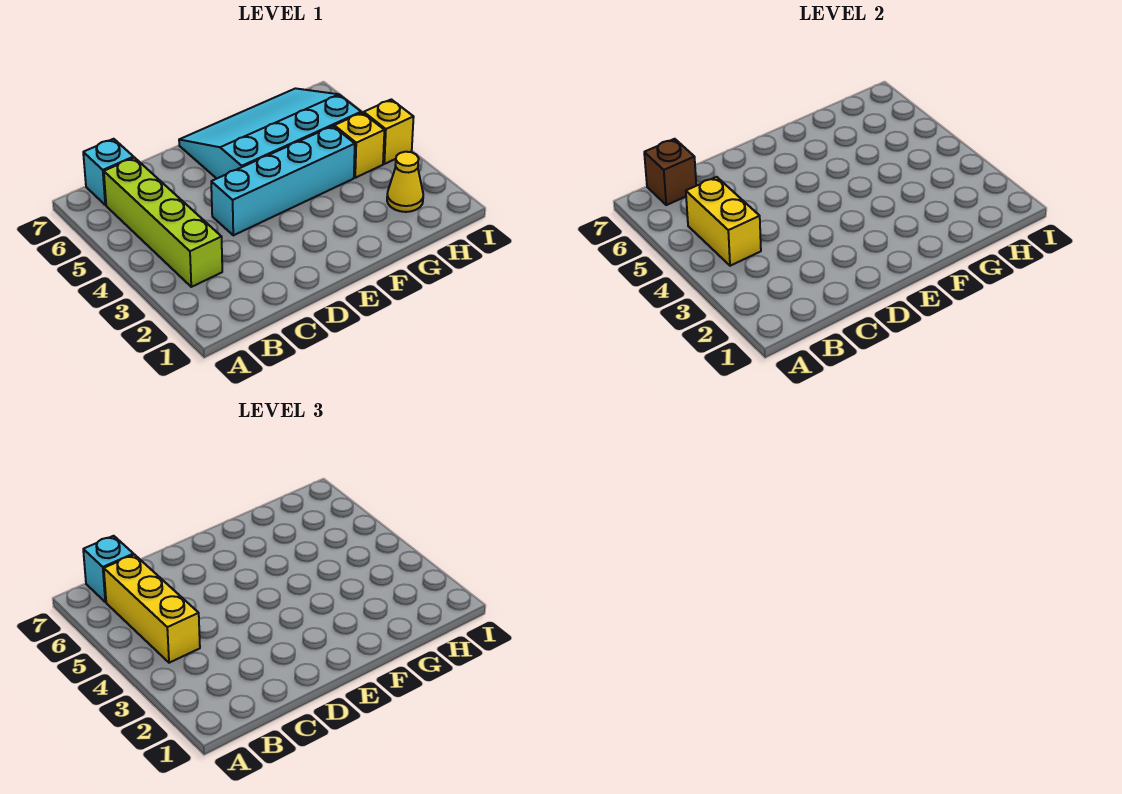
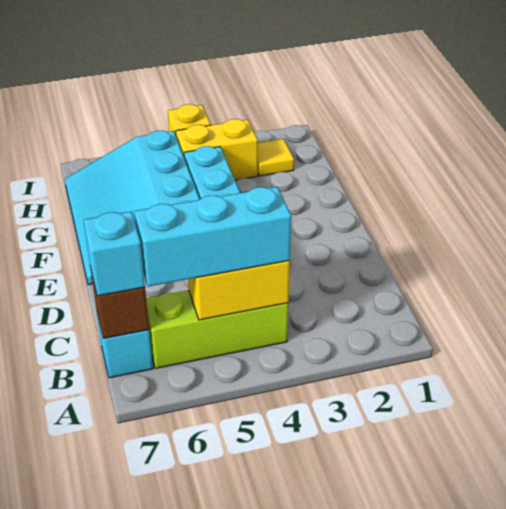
lime brick B3:B6 level 1 -> lime brick B4:B6 level 1
yellow brick B4:B6 level 3 -> cyan brick B4:B6 level 3
yellow cone H2 level 1 -> yellow tile H2 level 1
yellow brick H4 level 1 -> yellow brick H3:H4 level 1

